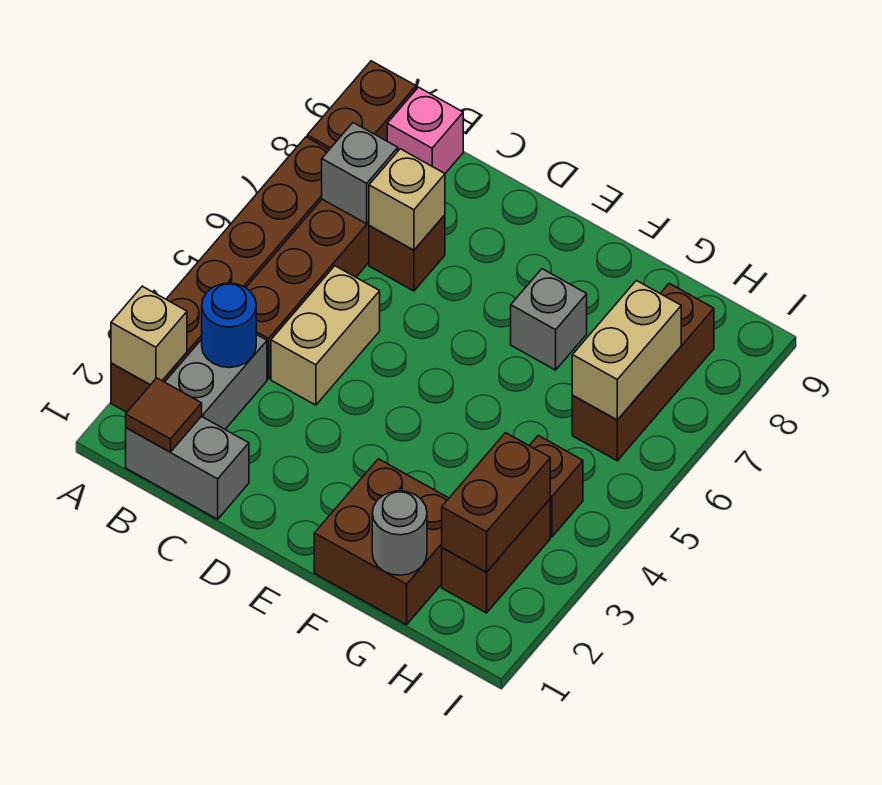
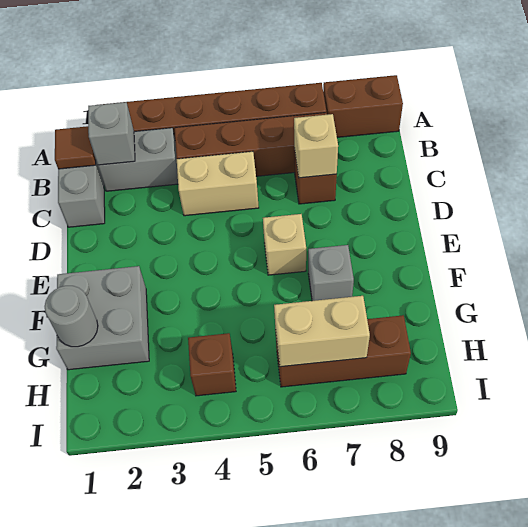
tan brick A2 level 2 -> tan brick E6 level 1
blue round brick B3 level 2 -> none
grey brick B7 level 2 -> grey brick B2 level 2
pink brick B9 level 1 -> none
brown brick F1:G2 level 1 -> grey brick F1:G2 level 1
brown brick H2:H3 level 1 -> none
brown brick H2:H3 level 2 -> none

